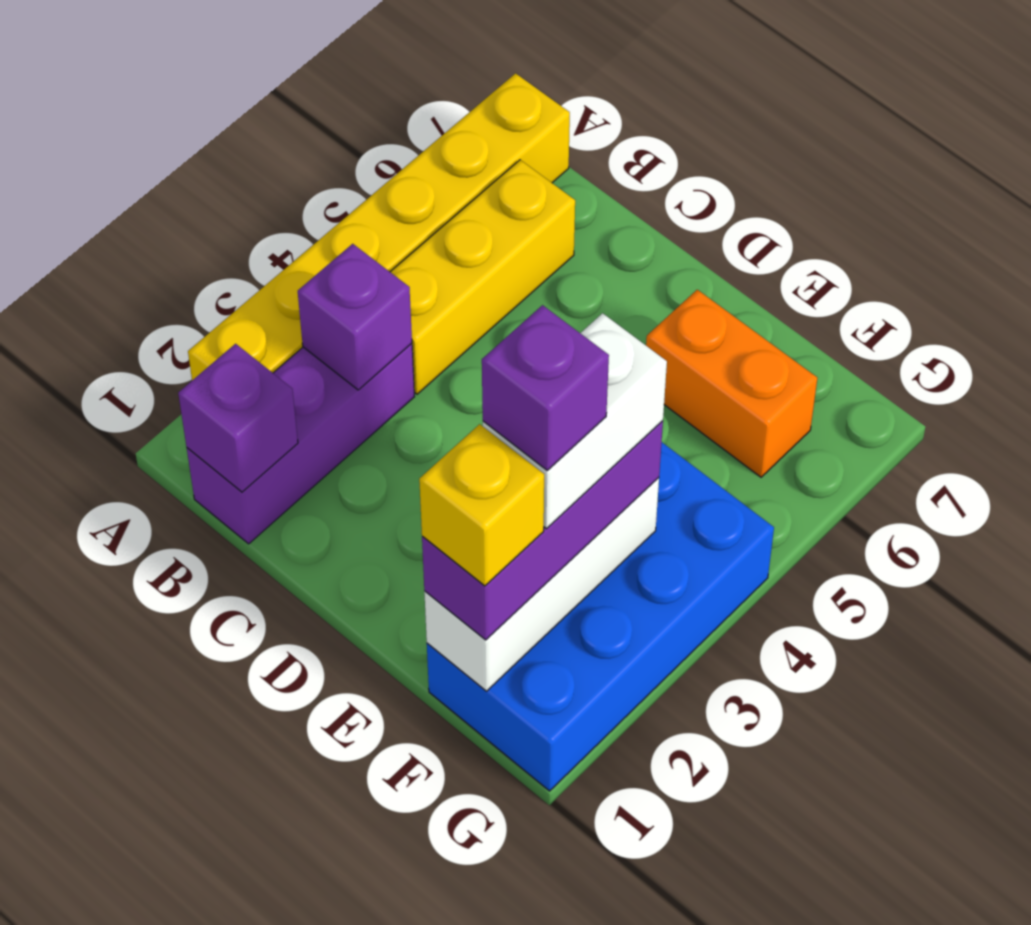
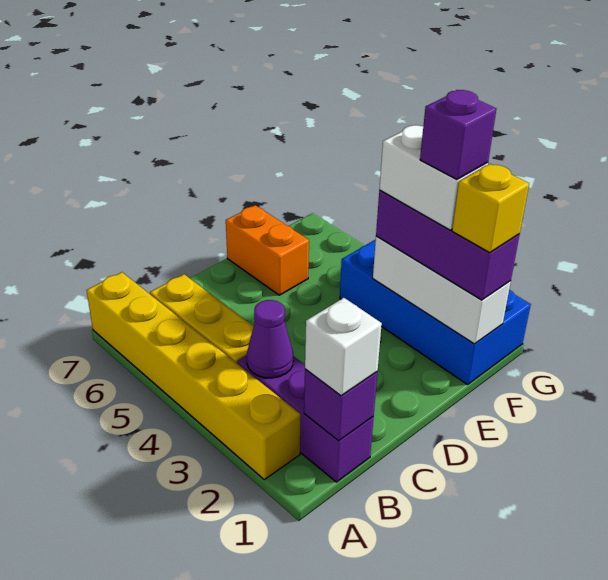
none -> white brick B1 level 3
purple brick B3 level 2 -> purple cone B3 level 2
orange brick E6:F6 level 1 -> orange brick E6:E7 level 1

